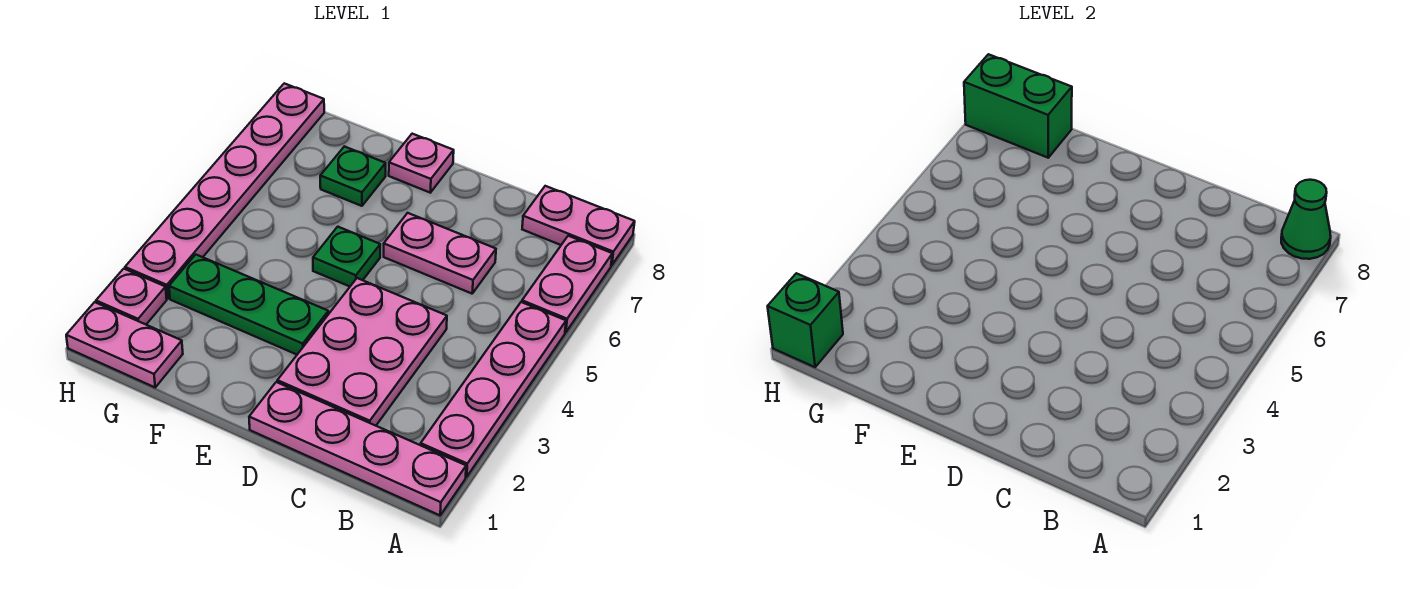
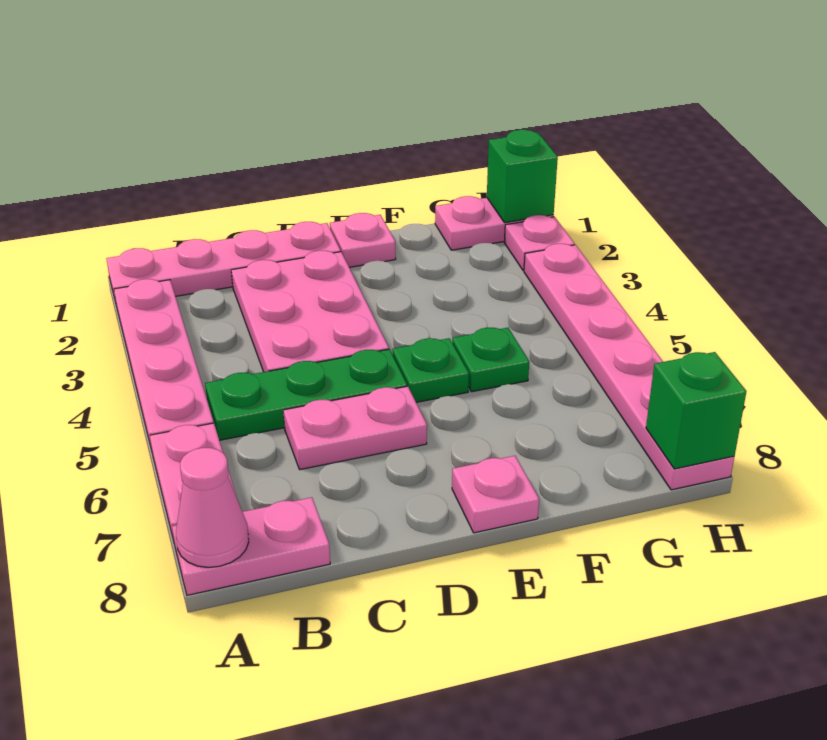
green cone A8 level 2 -> pink cone A8 level 2
none -> pink plate E1 level 1
green plate E3:G3 level 1 -> green plate B5:D5 level 1
green plate F7 level 1 -> green plate F5 level 1
green brick G8:H8 level 2 -> green brick H8 level 2

